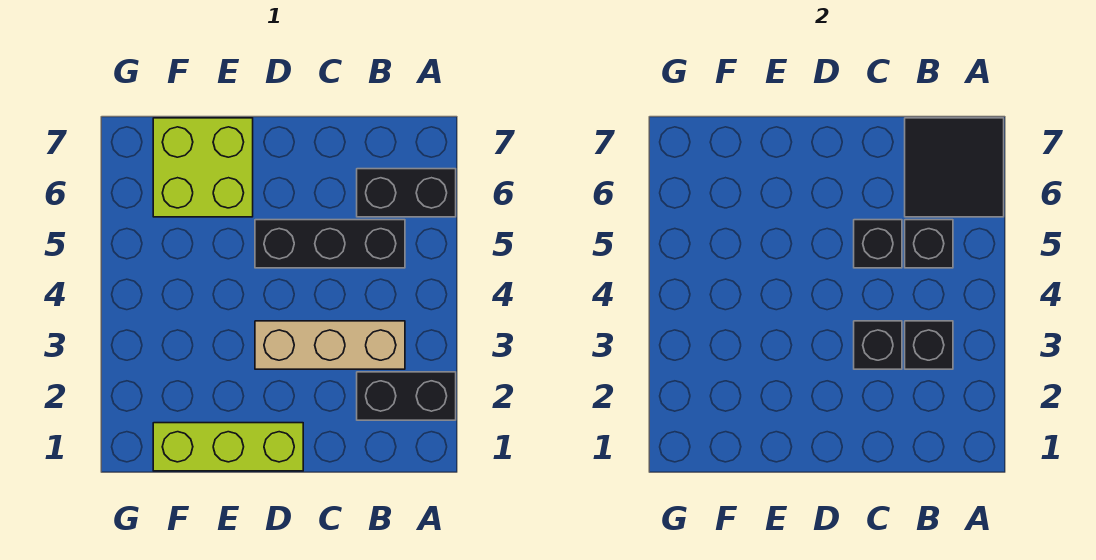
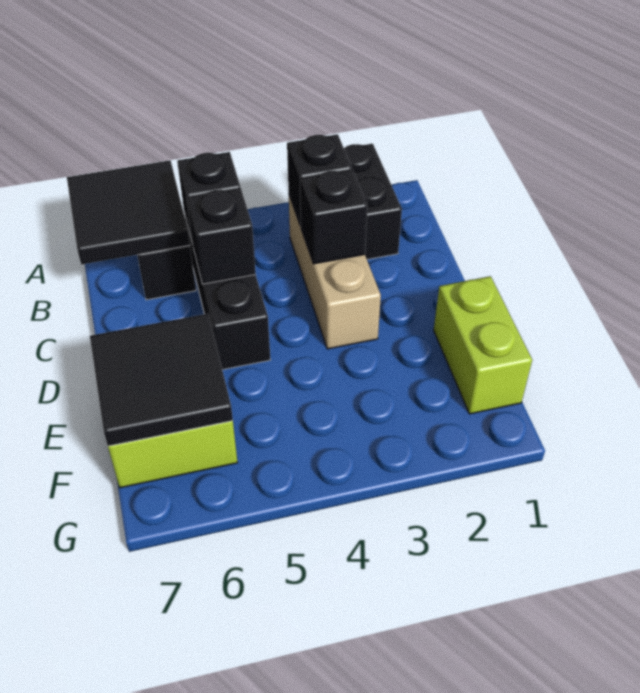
lime brick D1:F1 level 1 -> lime brick E1:F1 level 1
none -> black tile E6:F7 level 2

